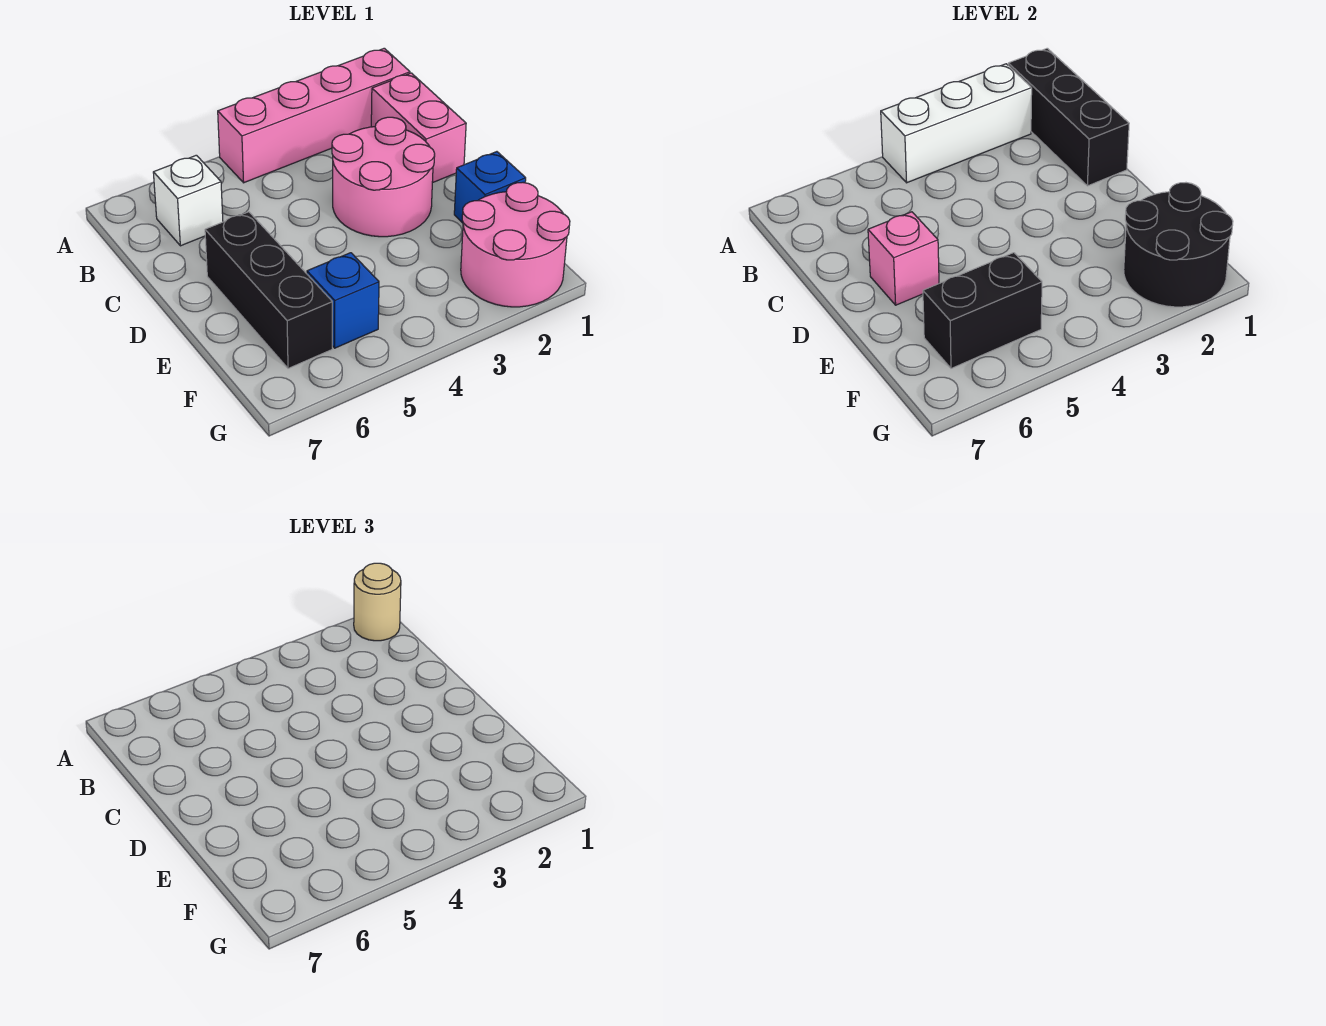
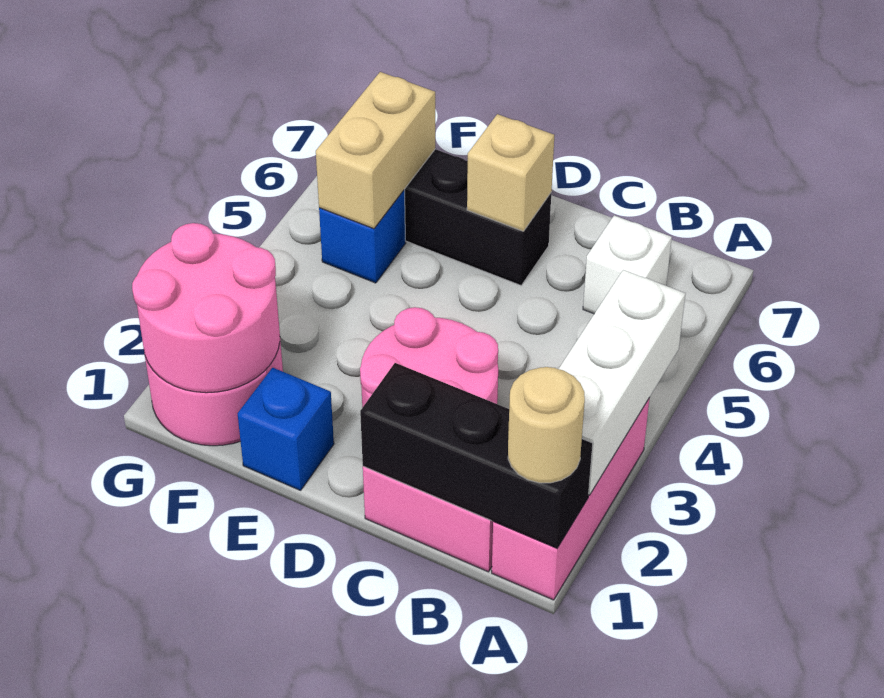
pink brick A1:A4 level 1 -> pink brick A1:A3 level 1
pink brick D6 level 2 -> tan brick D6 level 2
black round brick F1:G2 level 2 -> pink round brick F1:G2 level 2
black brick F5:F6 level 2 -> tan brick F5:F6 level 2

